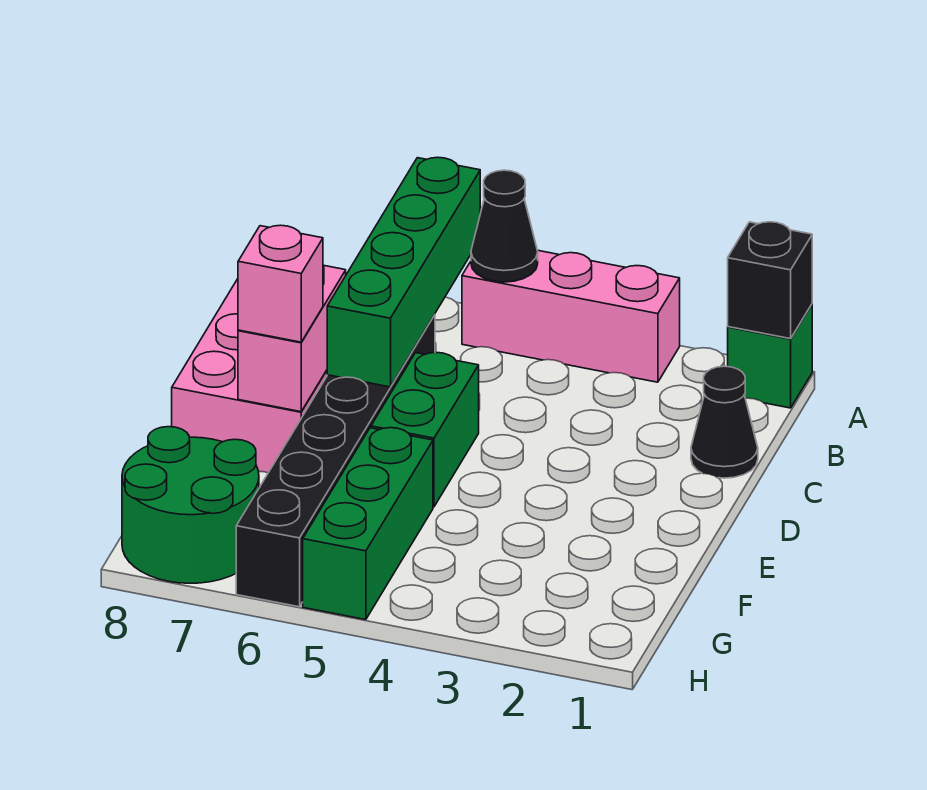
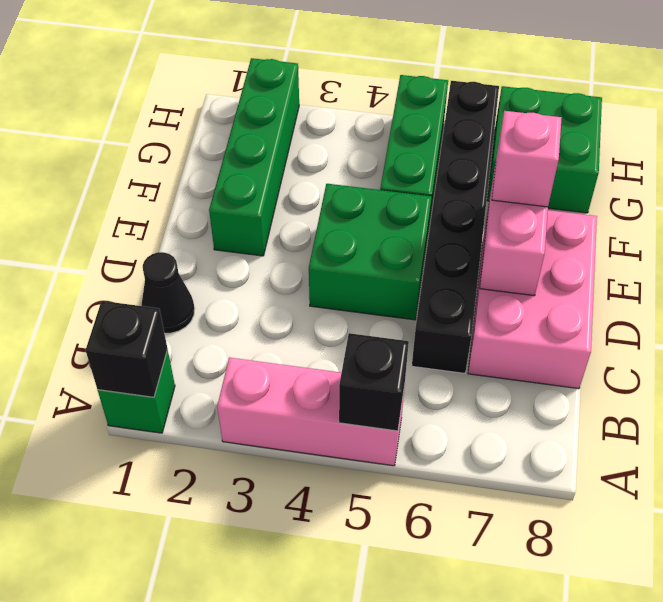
black cone A5 level 2 -> black brick A5 level 2
green brick A6:D6 level 2 -> green brick E2:H2 level 1
green brick D5:E5 level 1 -> green brick D4:E5 level 1
green round brick G7:H8 level 1 -> green brick G7:H8 level 1

